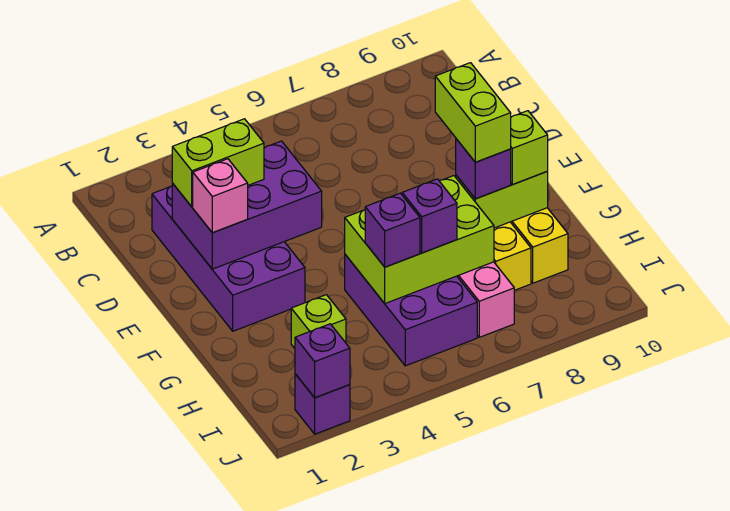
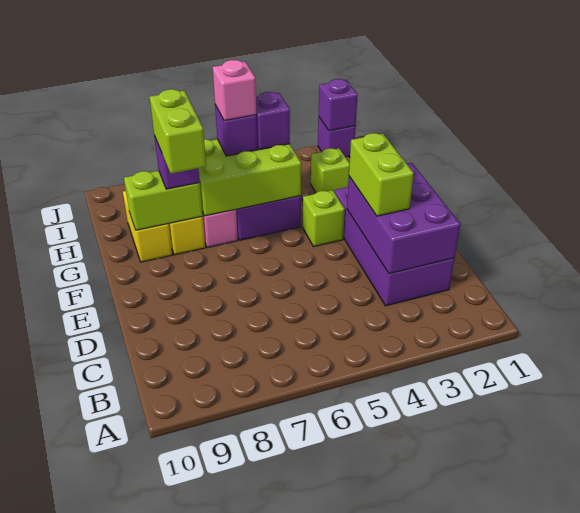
purple brick D2:E4 level 2 -> purple brick C2:E3 level 2
lime brick D2:D3 level 3 -> lime brick D3:E3 level 3
pink brick E2 level 3 -> pink brick H6 level 4
lime brick G9 level 3 -> lime brick F4 level 1

